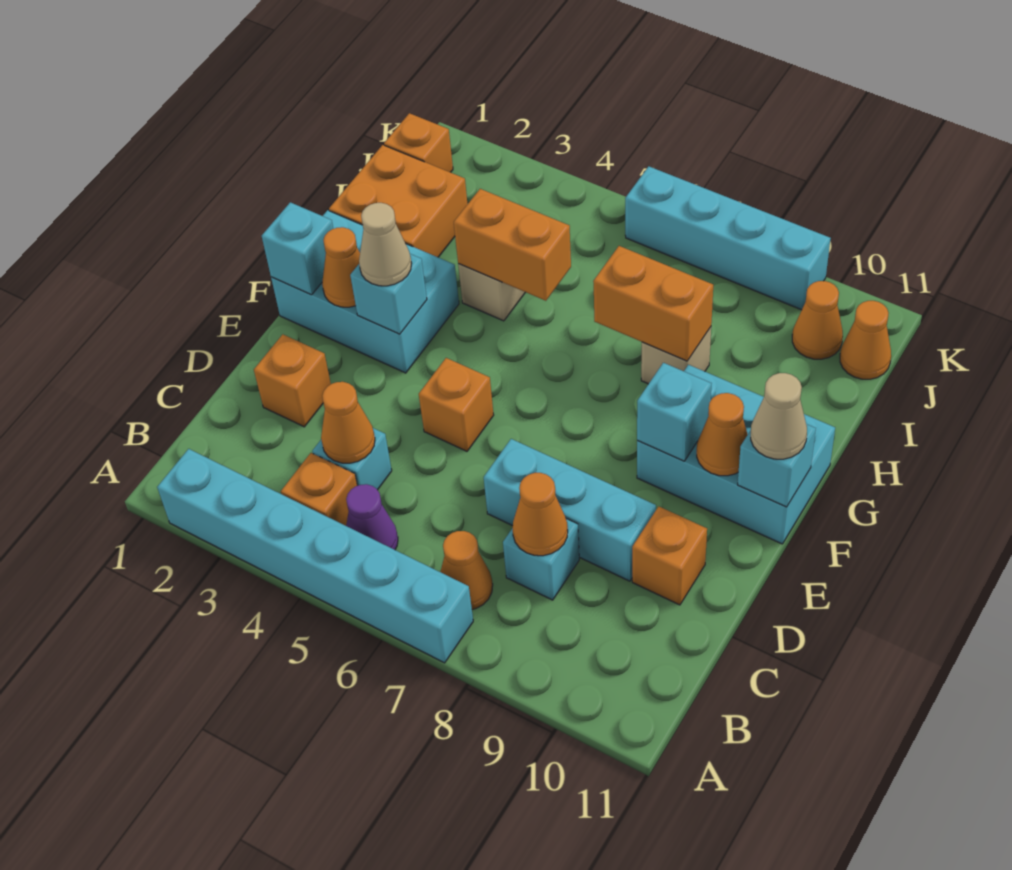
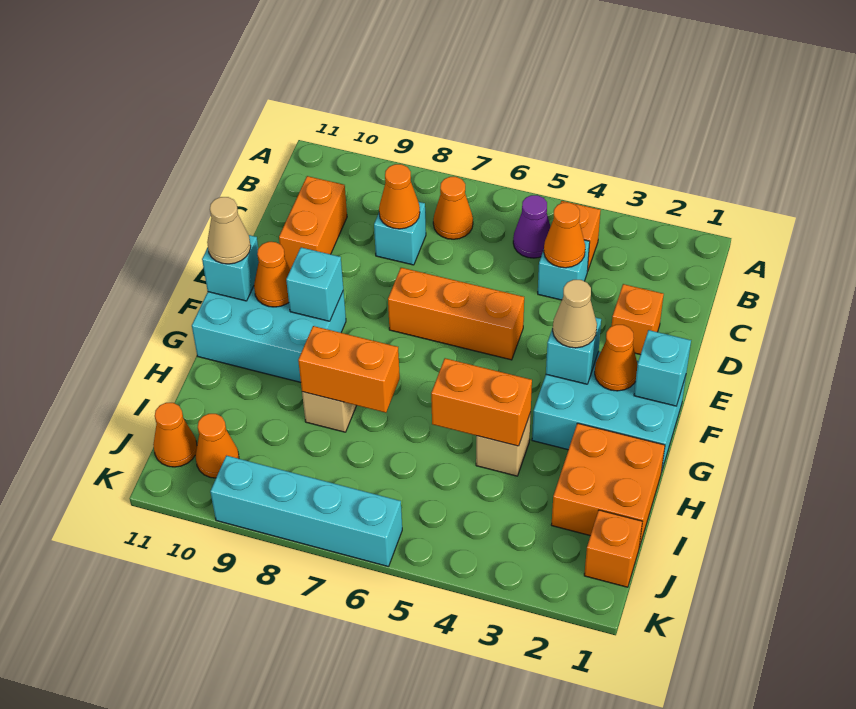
cyan brick A2:A7 level 1 -> none
cyan brick D7:D9 level 1 -> none
orange brick D10 level 1 -> orange brick C10:D10 level 1
orange brick E5 level 1 -> orange brick E5:E7 level 1

